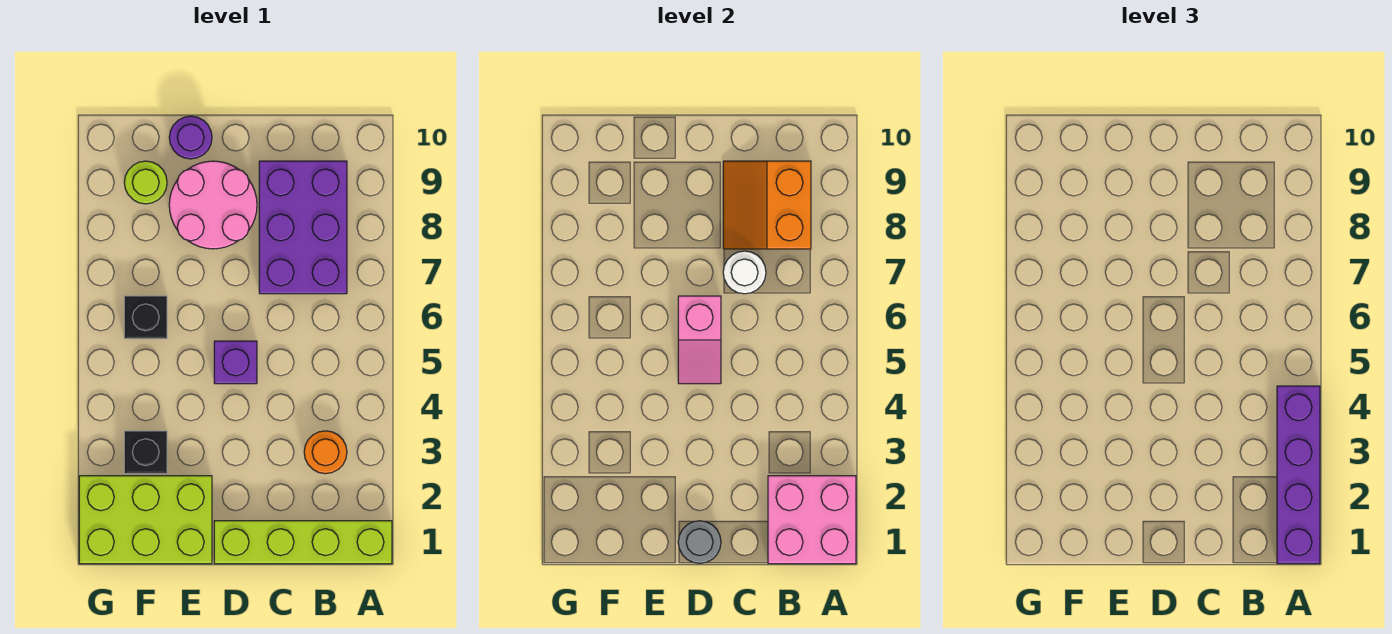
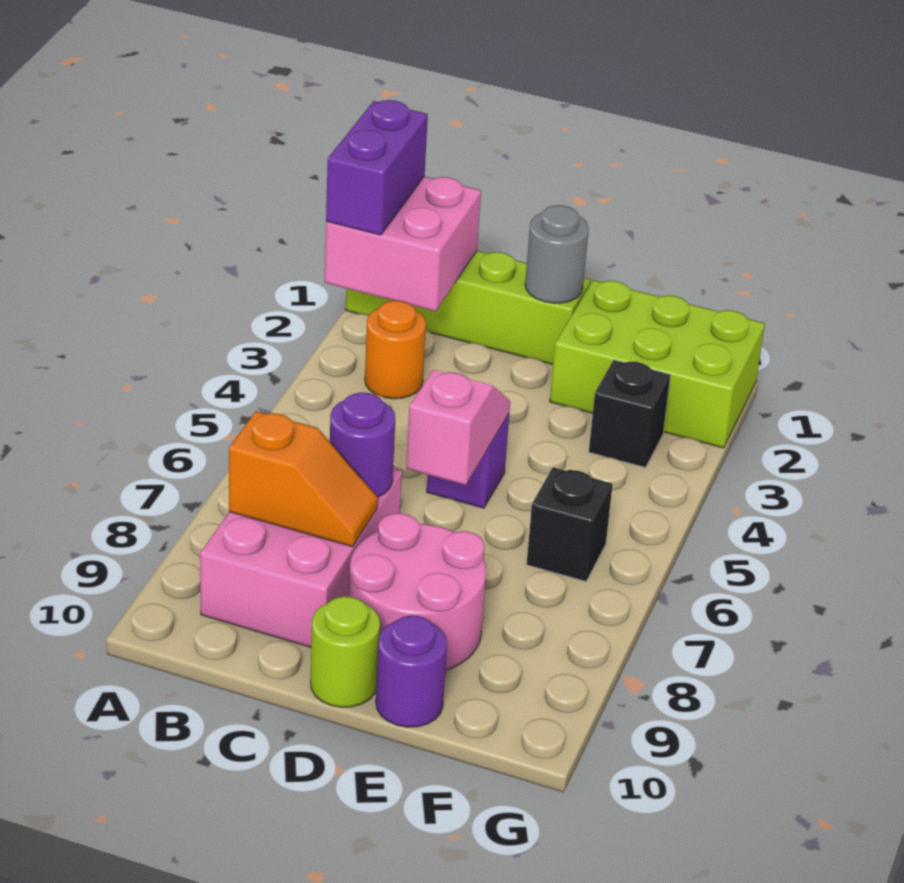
purple brick A1:A4 level 3 -> purple brick A1:A2 level 3
purple brick B7:C9 level 1 -> pink brick B7:C9 level 1
orange slope B8:C9 level 2 top B -> orange slope B8:C8 level 2 top B
white round brick C7 level 2 -> purple round brick C7 level 2
lime round brick F9 level 1 -> lime round brick D10 level 1

